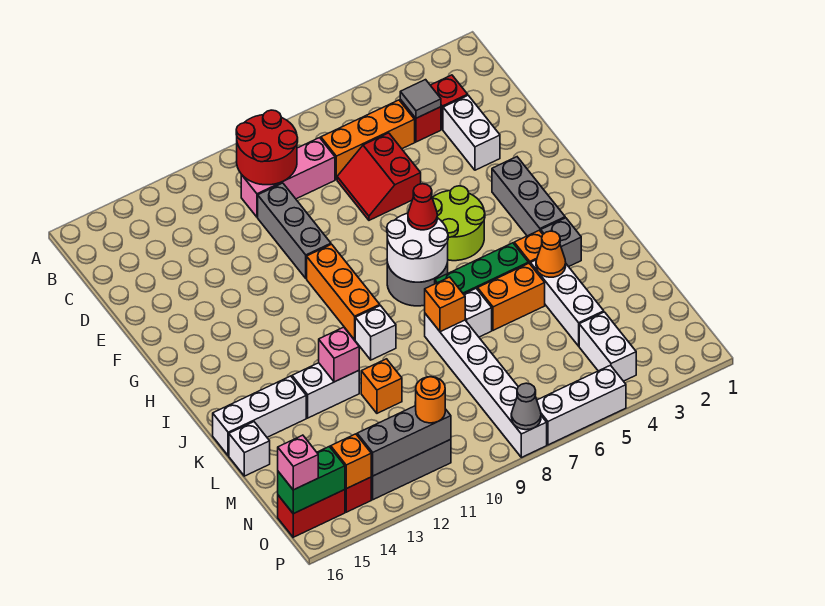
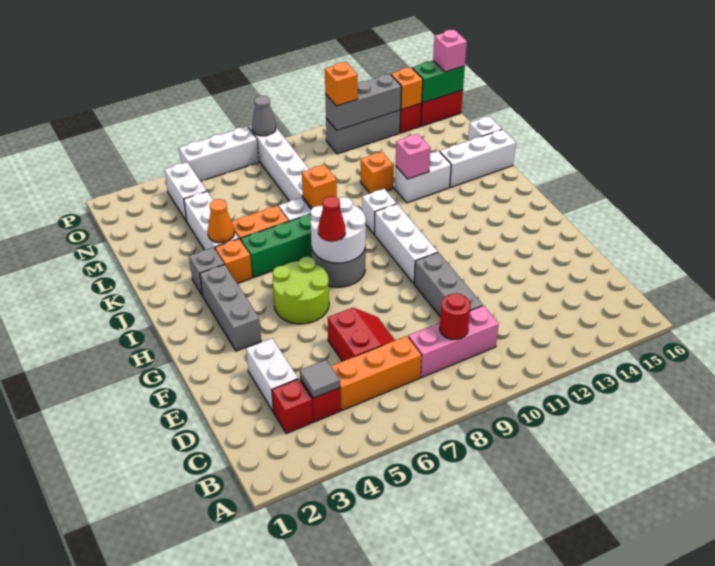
red round brick B9:C10 level 2 -> red round brick C9 level 2
orange brick G10:I10 level 1 -> white brick G10:I10 level 1
orange round brick O11 level 3 -> orange brick O11 level 3

